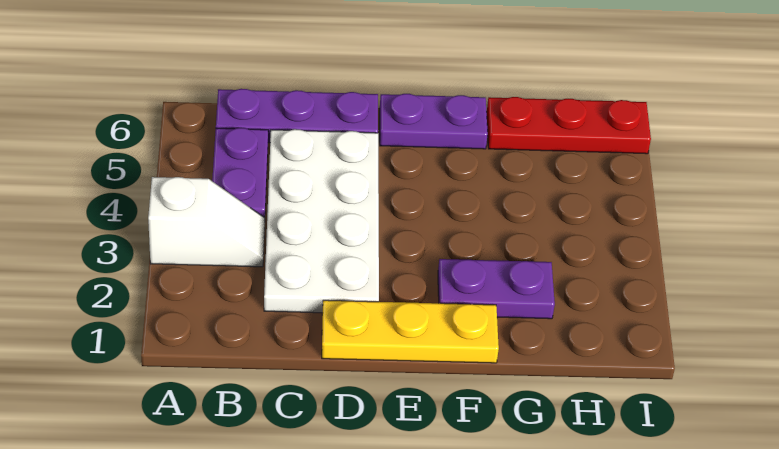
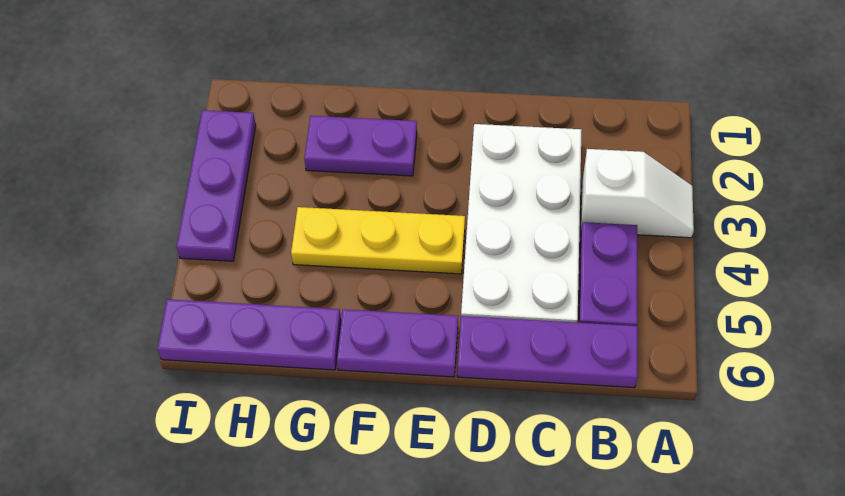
white slope A3:B3 level 1 top A -> white slope A3:B3 level 1 top B
yellow plate D1:F1 level 1 -> yellow plate E4:G4 level 1
red plate G6:I6 level 1 -> purple plate G6:I6 level 1
none -> purple plate I2:I4 level 1

